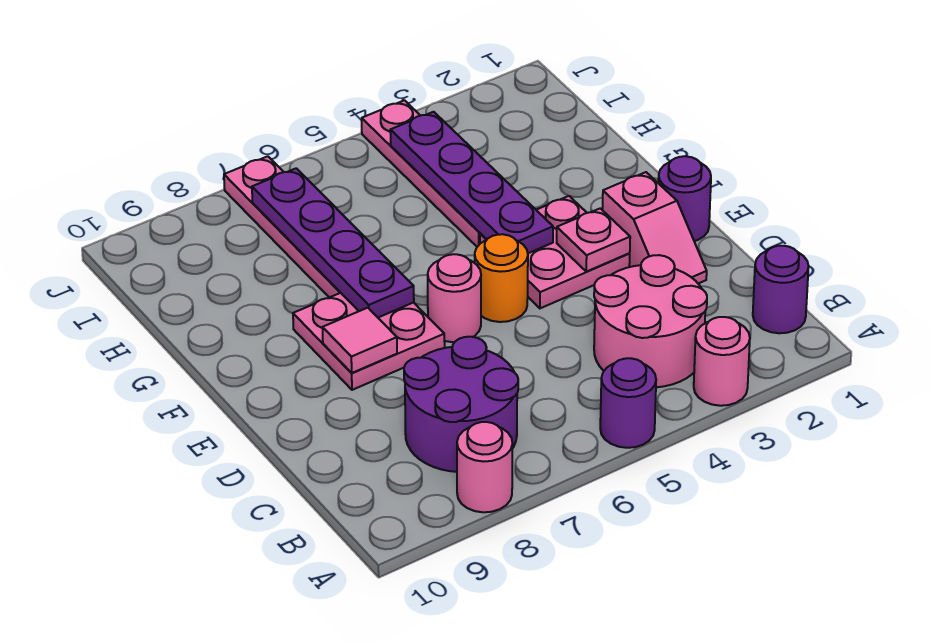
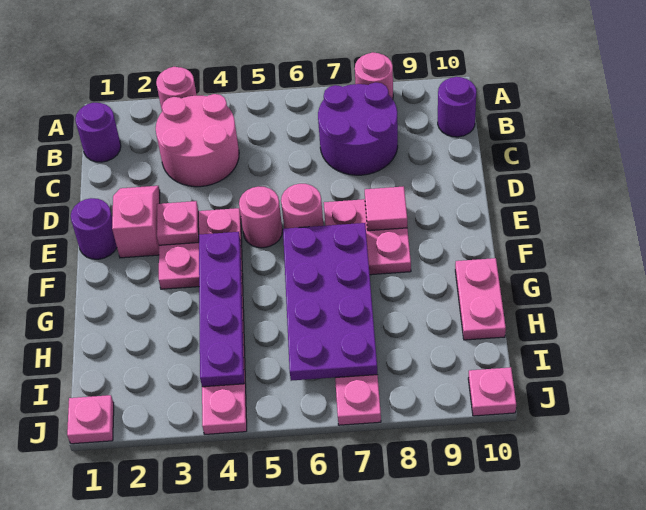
purple round brick A5 level 1 -> purple round brick B10 level 1
orange round brick E5 level 1 -> pink round brick E5 level 1
purple plate F7:I7 level 2 -> purple plate F6:I7 level 2
none -> pink plate G10:H10 level 1
none -> pink plate J1 level 1
none -> pink plate J10 level 1

